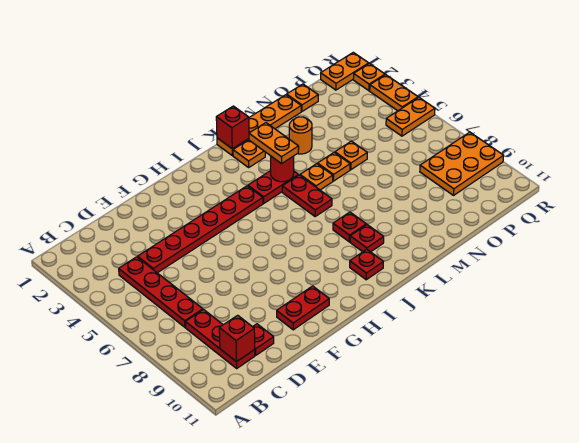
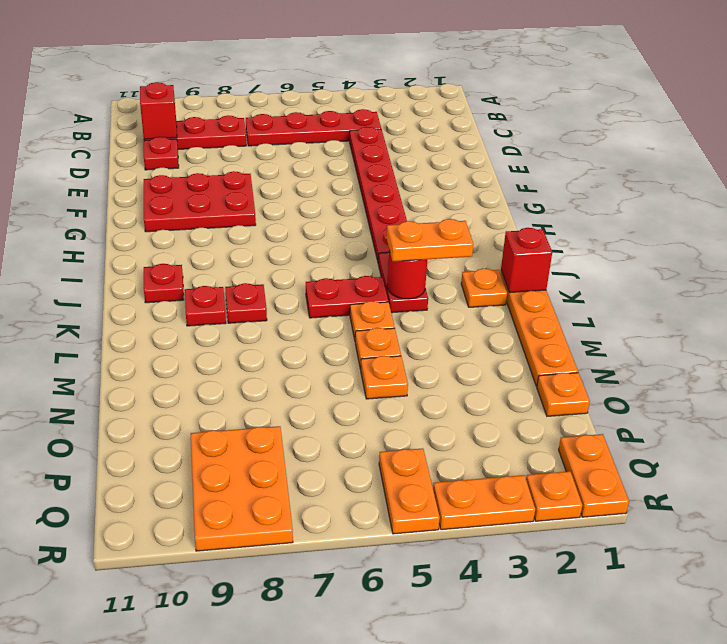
red plate F10:G10 level 1 -> red plate F8:G10 level 1
orange round brick M3 level 1 -> none

